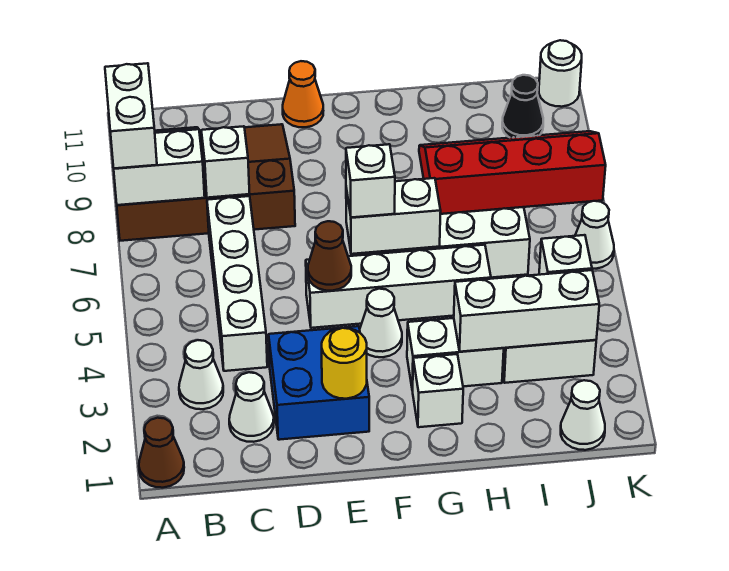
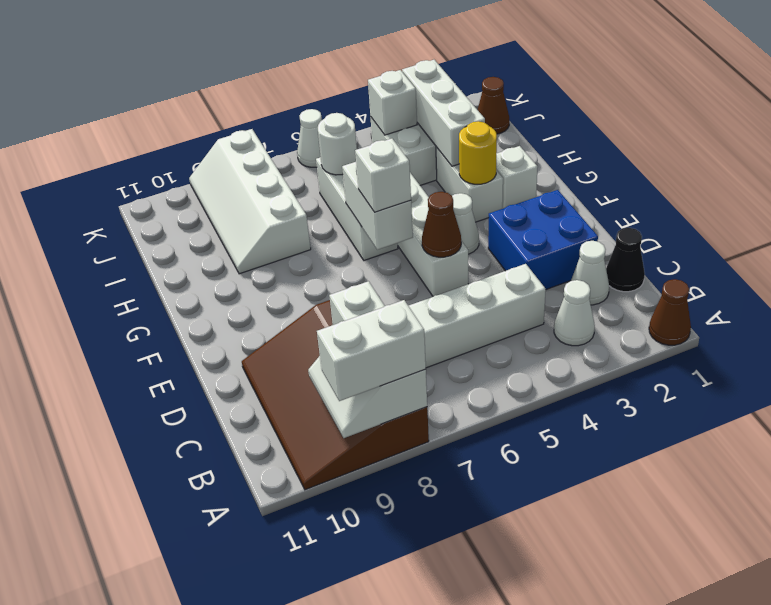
yellow round brick E2 level 2 -> yellow round brick G3 level 2
orange cone E11 level 1 -> none
red slope H8:K9 level 1 top 8 -> white slope H8:K9 level 1 top 8
white cone J1 level 1 -> brown cone J1 level 1
black cone J10 level 1 -> black cone C1 level 1
white round brick K11 level 1 -> white round brick I6 level 2

